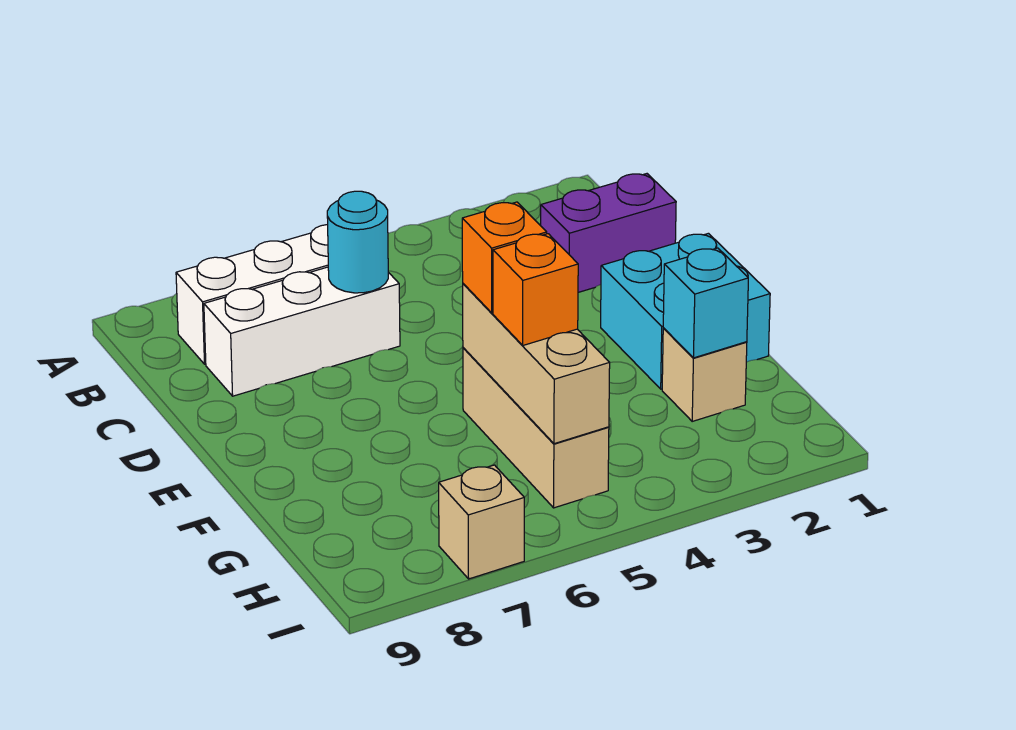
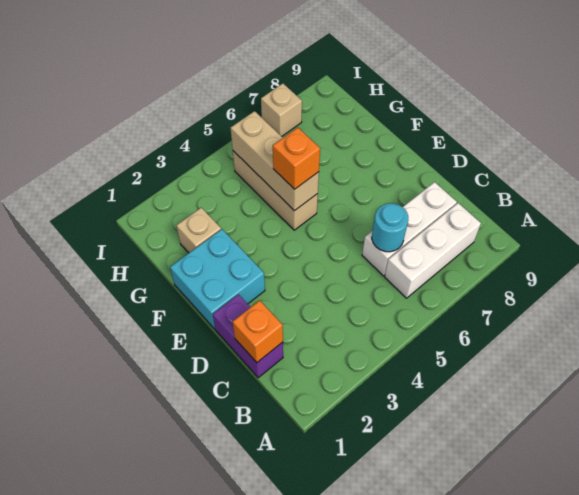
purple brick C1:C2 level 1 -> purple brick C1:D1 level 1
cyan brick G2 level 2 -> none
orange brick G5 level 3 -> orange brick C1 level 2

